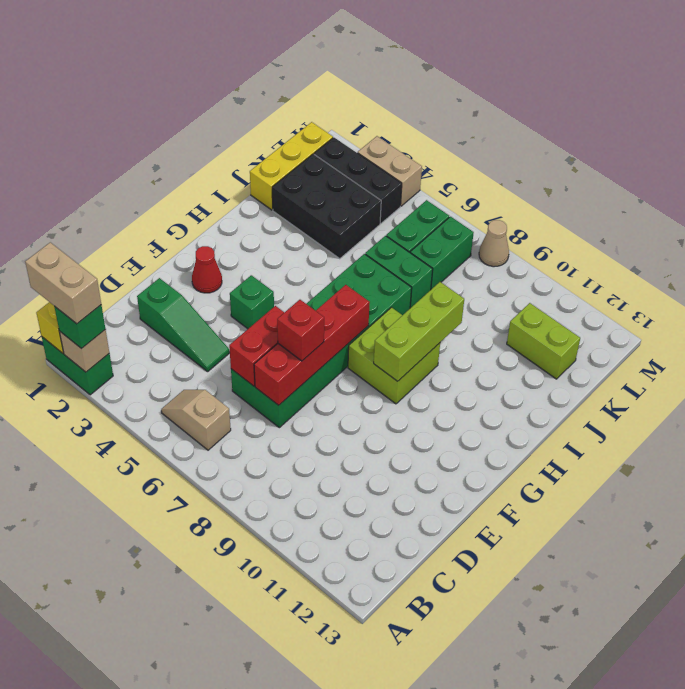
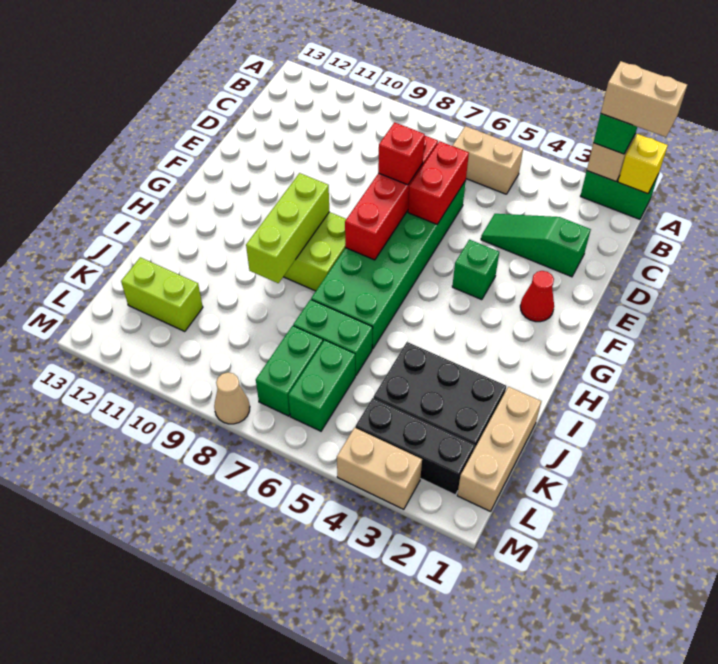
tan slope B5:B6 level 1 top 6 -> tan brick B5:B6 level 1
yellow brick J1:L1 level 1 -> tan brick J1:L1 level 1

